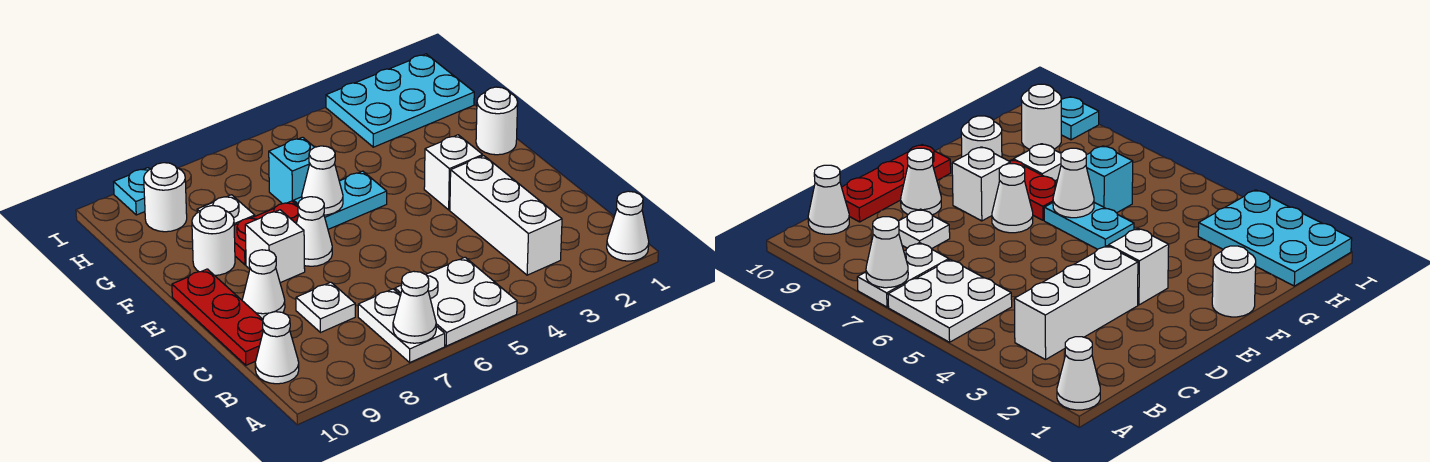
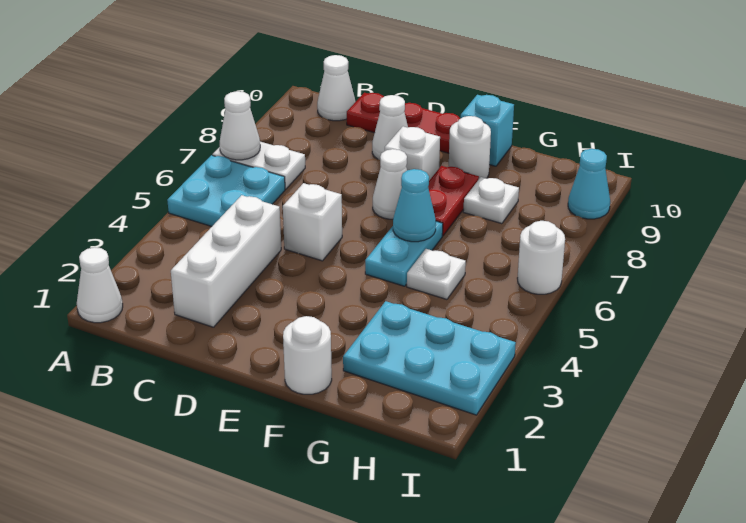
white plate A5:B6 level 1 -> cyan plate A5:B6 level 1
white brick B3:D3 level 1 -> white brick C2:C4 level 1
white plate C8 level 1 -> white plate G5 level 1
white brick E3 level 1 -> white brick D5 level 1
white cone F6 level 2 -> cyan cone F6 level 2
cyan brick G6 level 1 -> cyan brick F10 level 1
cyan plate H1:I3 level 1 -> cyan plate G2:I3 level 1
white round brick H9 level 1 -> white round brick I6 level 1
cyan plate I9 level 1 -> cyan cone I9 level 1

